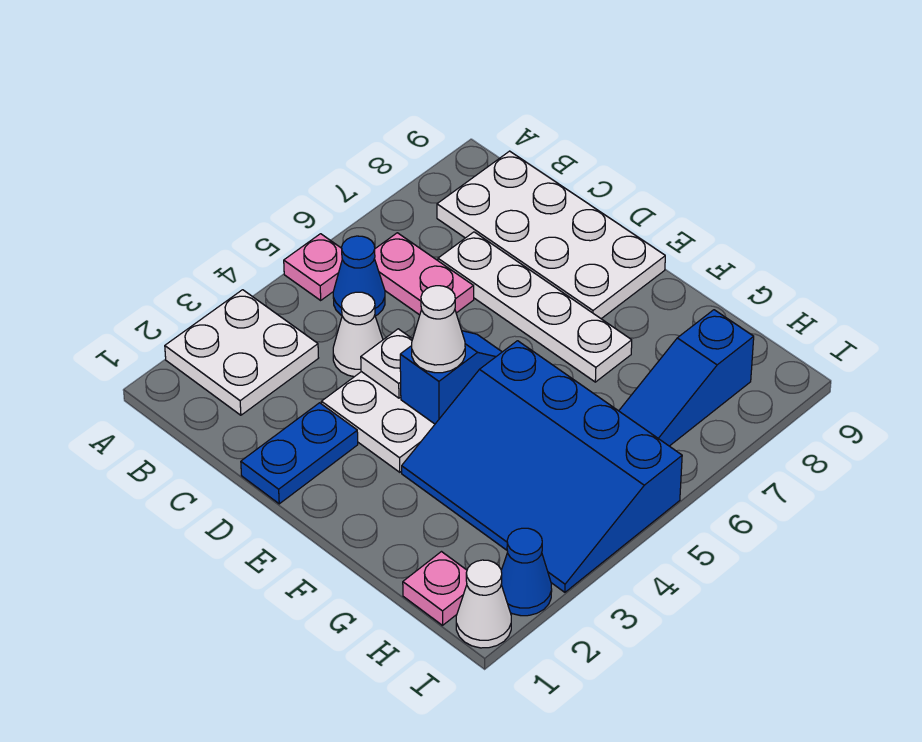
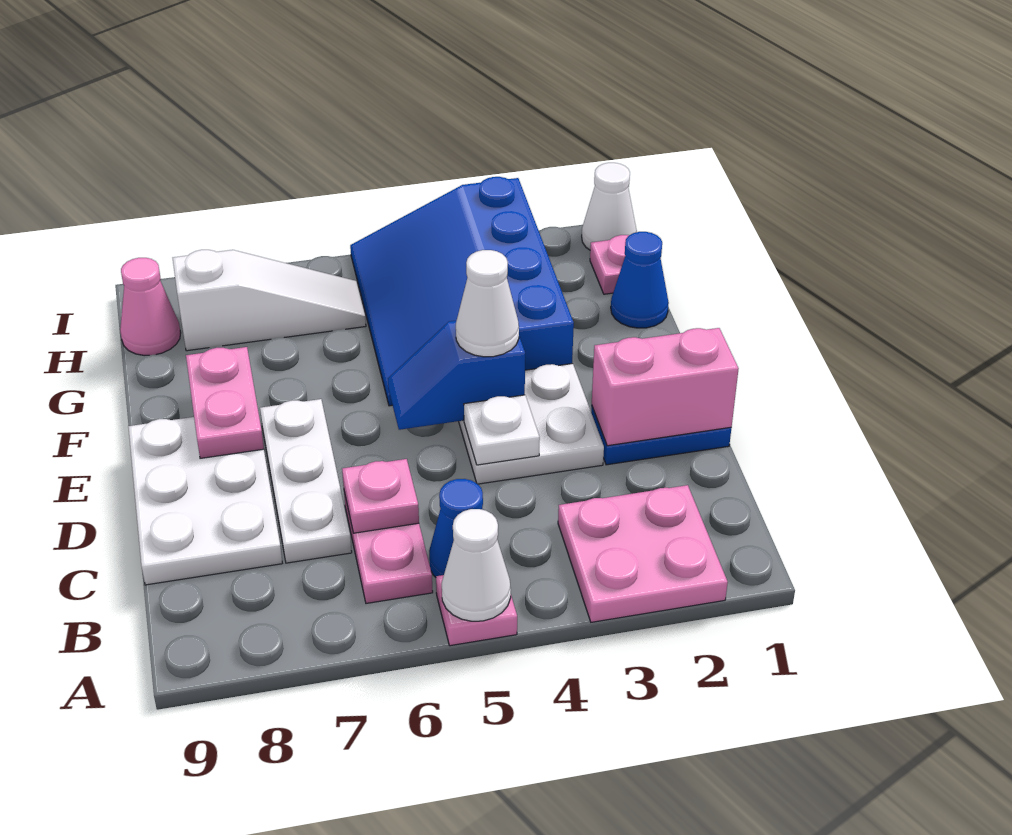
white plate A2:B3 level 1 -> pink plate A2:B3 level 1
white plate B8:E9 level 1 -> white plate C8:E9 level 1
white cone C4 level 1 -> white cone A5 level 2
none -> pink plate C6 level 2
white plate C7:F7 level 1 -> white plate C7:E7 level 1
none -> pink brick D1:D2 level 2
none -> pink plate E8:F8 level 2
blue slope F3:I5 level 1 top 5 -> blue slope F3:I5 level 1 top 3
blue slope H6:H8 level 1 top 8 -> white slope H6:H8 level 1 top 8
none -> pink cone H9 level 1
blue cone I2 level 1 -> blue cone G1 level 1

